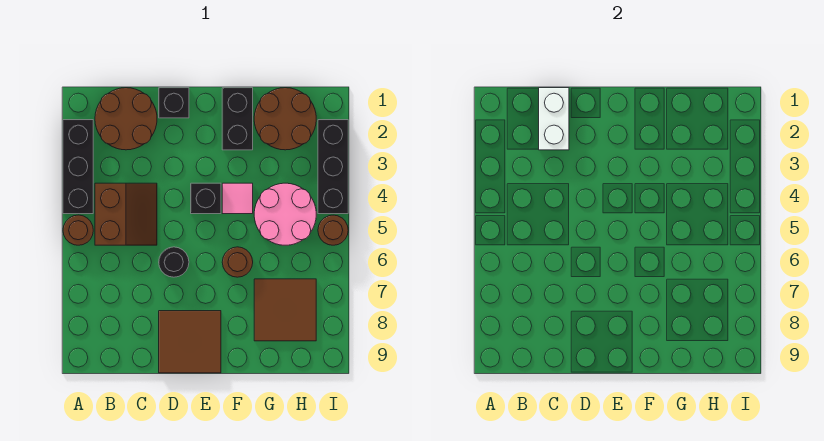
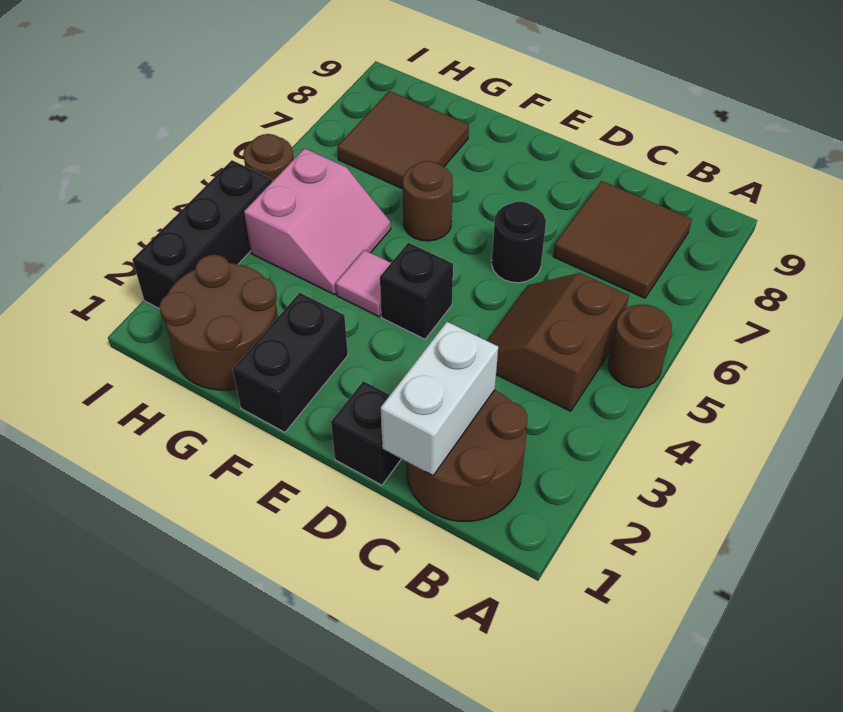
black brick A2:A4 level 1 -> none
brown tile D8:E9 level 1 -> brown tile B7:C8 level 1
pink round brick G4:H5 level 1 -> pink slope G4:H5 level 1 top H

